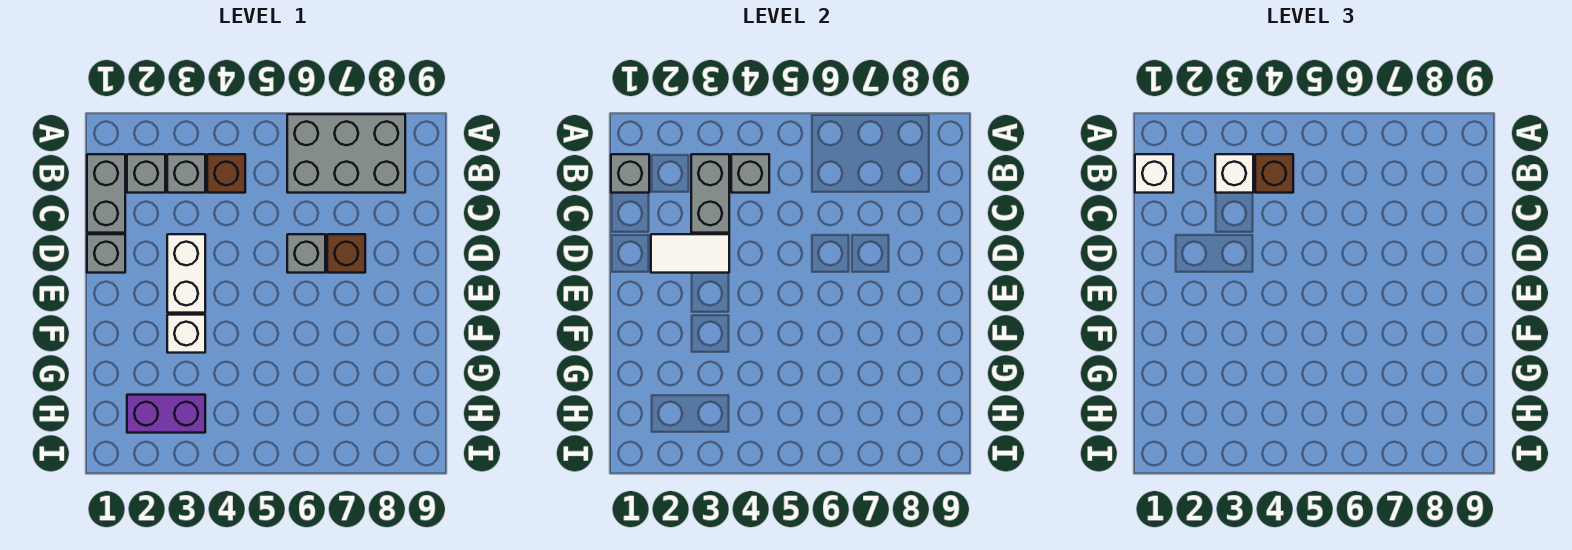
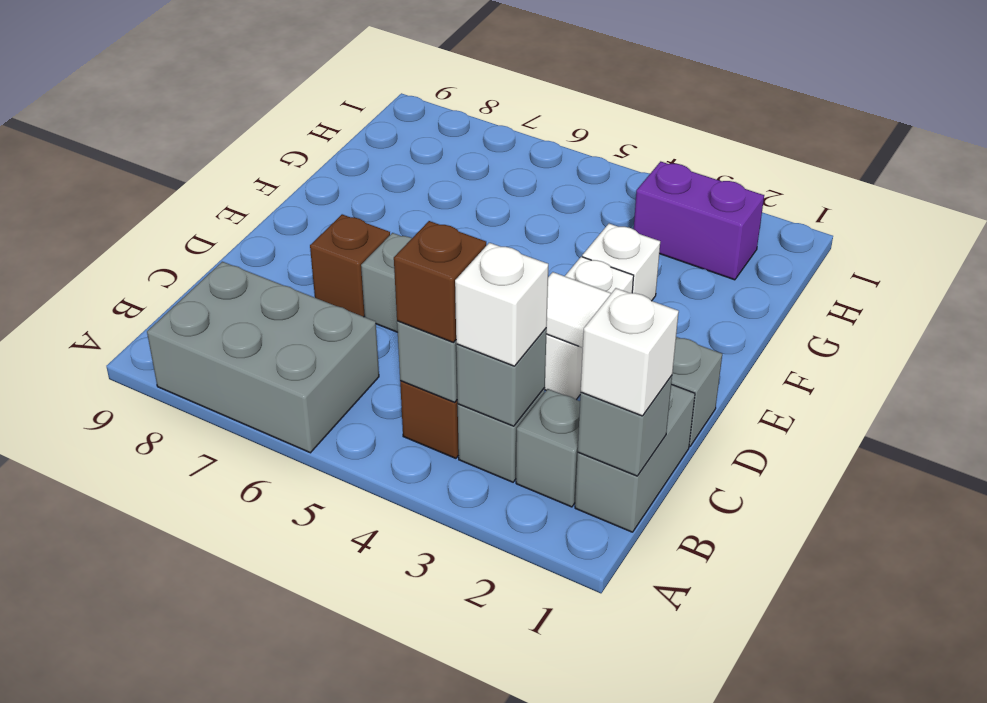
grey brick B3:C3 level 2 -> grey brick B3 level 2

